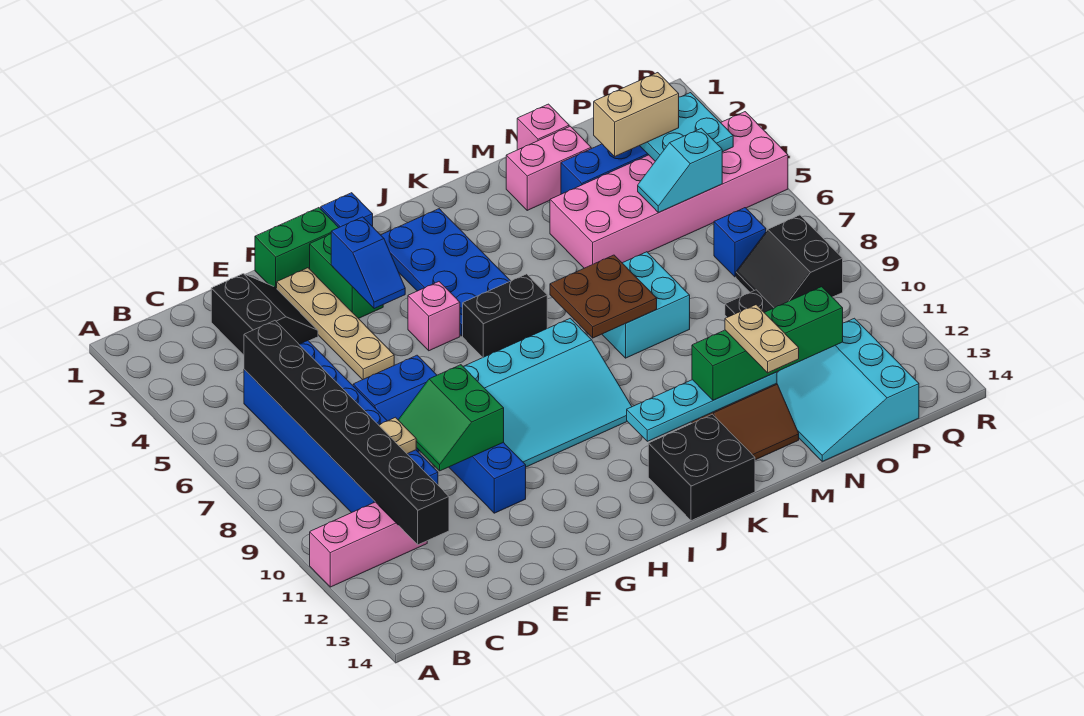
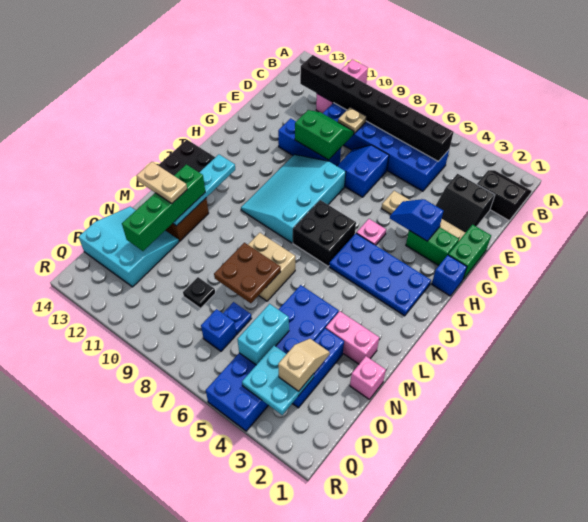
pink brick H5 level 1 -> pink plate H5 level 1
black brick I6:J6 level 1 -> black brick I6:J7 level 1
brown plate K7:L8 level 2 -> brown plate M7:N8 level 2
cyan brick L7:M8 level 1 -> tan brick L7:M8 level 1
pink brick M2:N2 level 1 -> pink brick M2:M3 level 1
pink brick M4:R5 level 1 -> blue brick M4:R5 level 1
tan brick O3:P3 level 3 -> tan slope O3:P3 level 3 top P
cyan slope O5:P5 level 2 top P -> cyan brick O5:P5 level 2
none -> blue plate O7 level 1
black slope P8:Q9 level 1 top Q -> black slope B1:C2 level 1 top C

